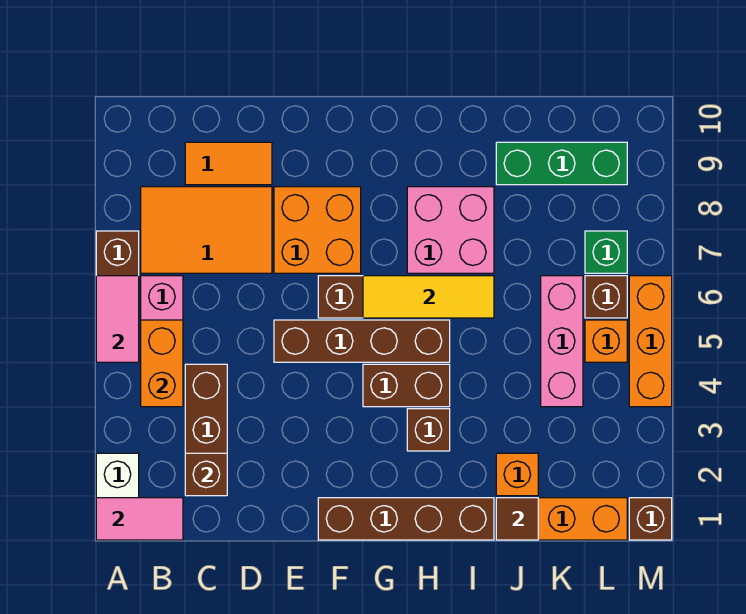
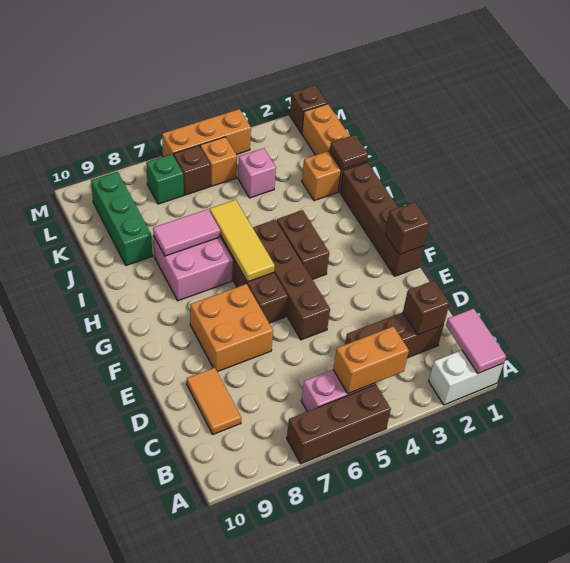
pink tile A5:A6 level 2 -> pink tile I7:I8 level 2
orange tile B7:D8 level 1 -> none
brown brick H3 level 1 -> brown brick F1 level 2
pink brick K4:K6 level 1 -> pink brick K4 level 1

